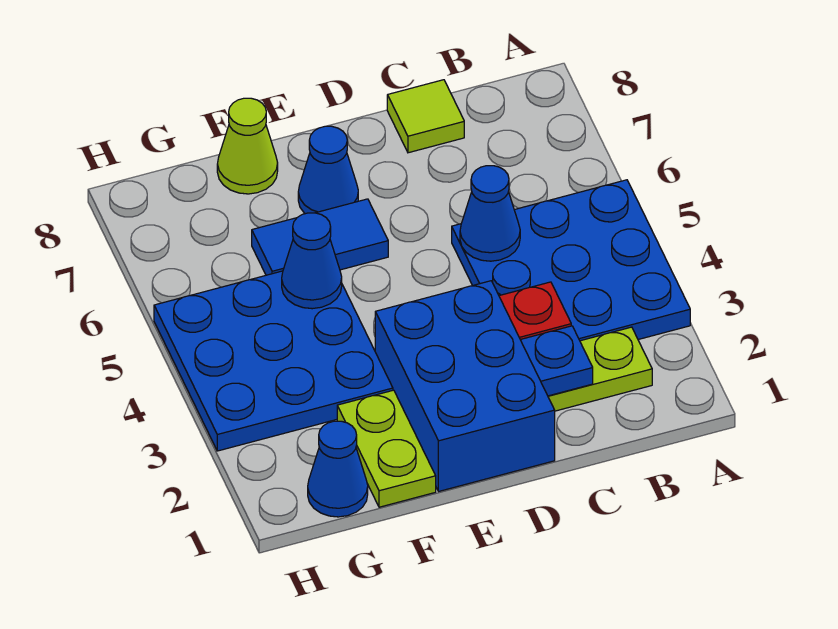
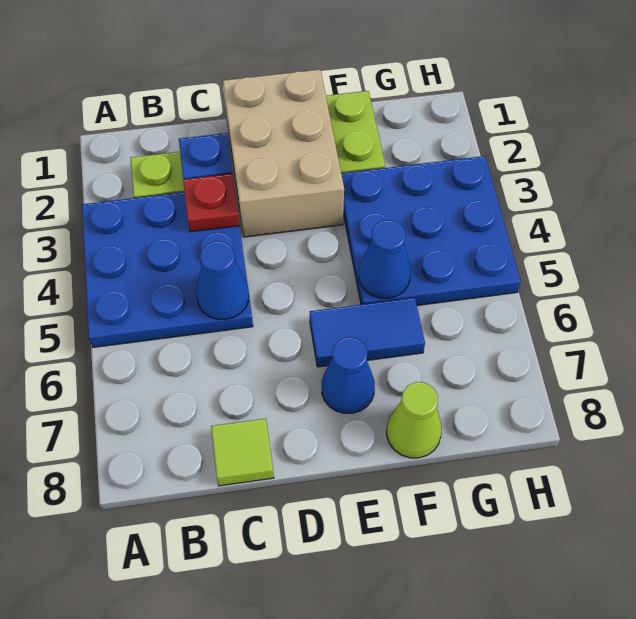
blue brick D1:E3 level 1 -> tan brick D1:E3 level 1
blue cone G1 level 1 -> none

